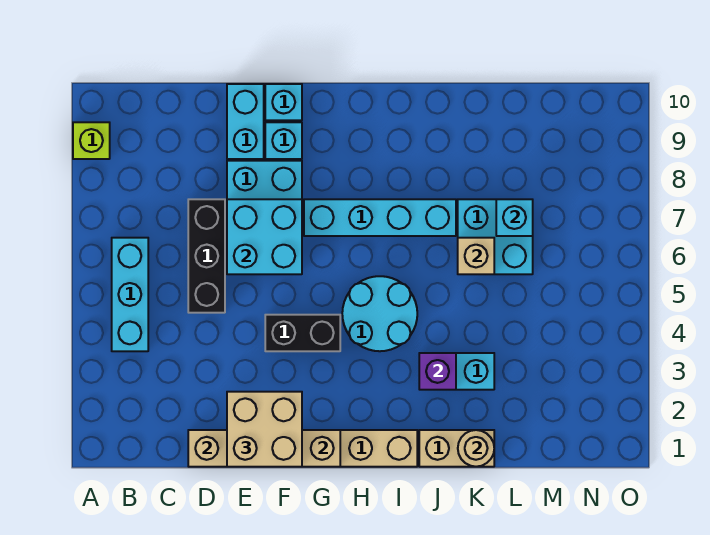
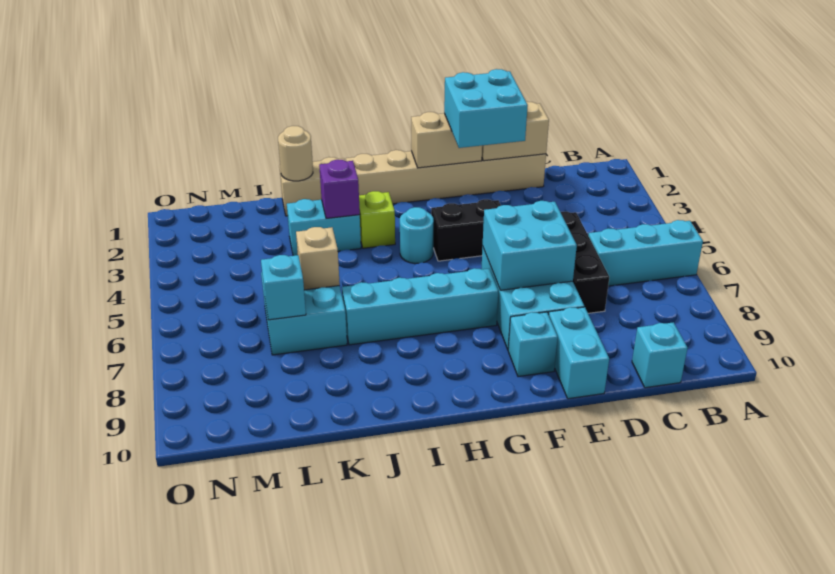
lime brick A9 level 1 -> lime brick I3 level 1
cyan brick B4:B6 level 1 -> cyan brick A6:C6 level 1
tan brick E1:F2 level 3 -> cyan brick E1:F2 level 3
cyan brick F10 level 1 -> cyan brick C10 level 1
cyan round brick H4:I5 level 1 -> cyan round brick H4 level 1

